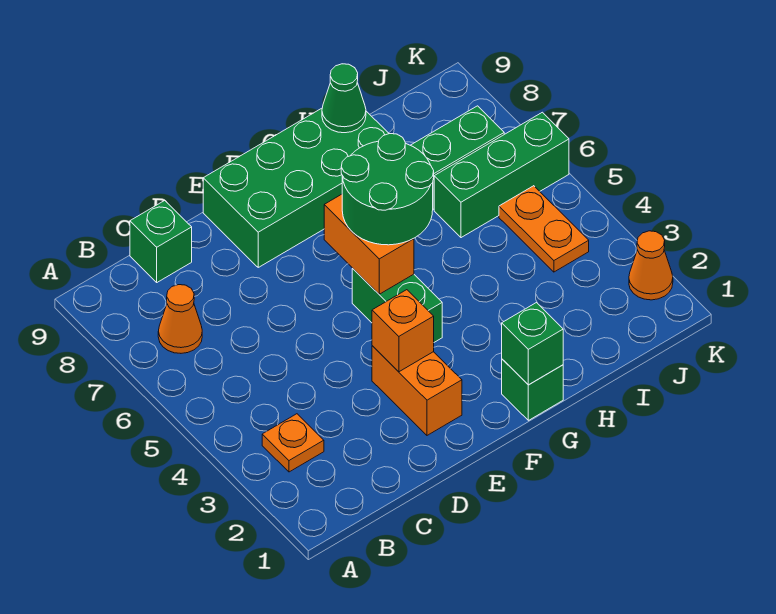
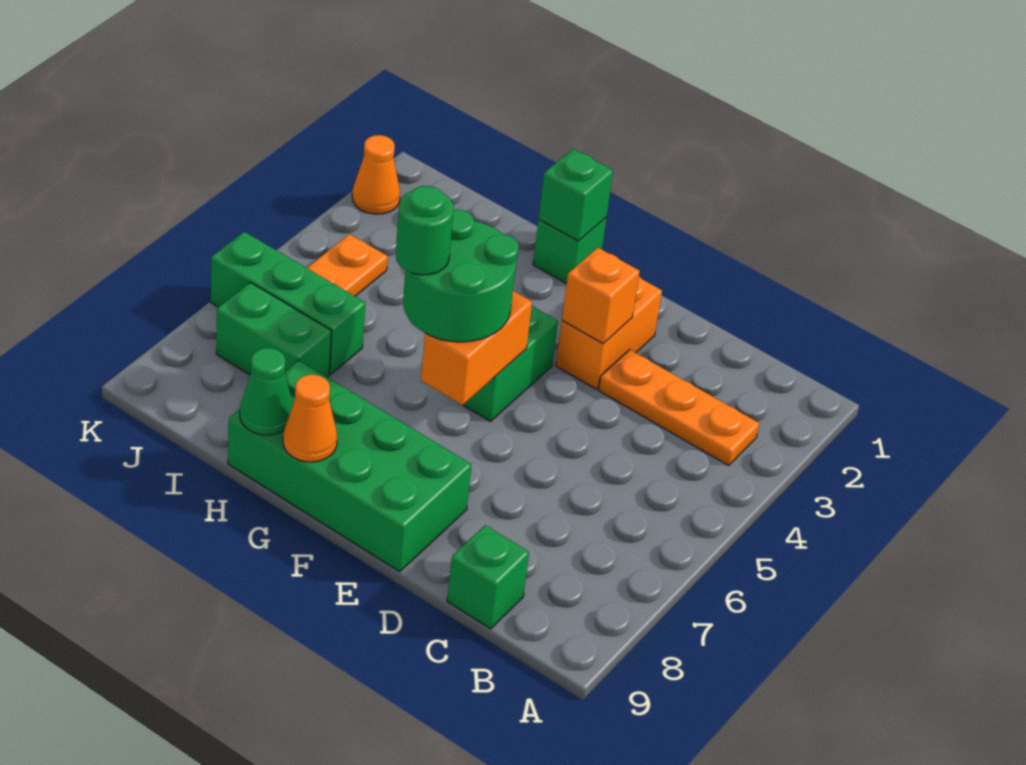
orange plate B3 level 1 -> orange plate B3:D3 level 1
orange cone B7 level 1 -> orange cone G9 level 2
none -> green round brick G6 level 4

